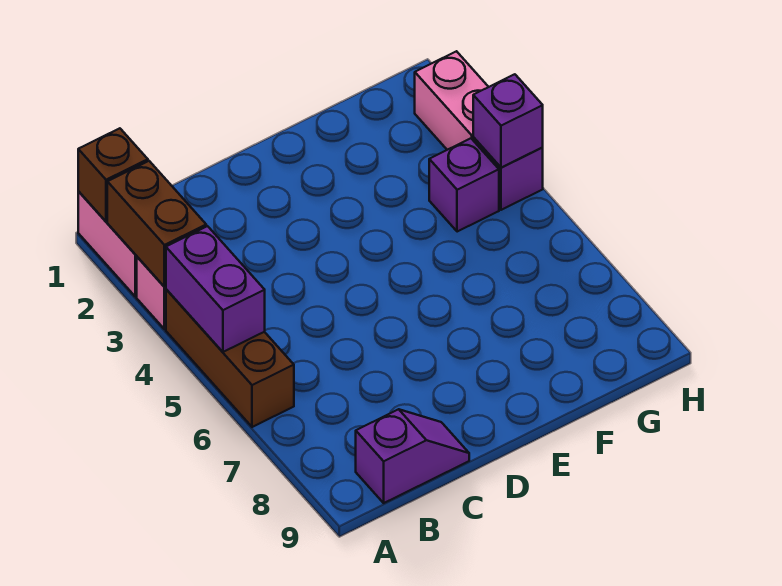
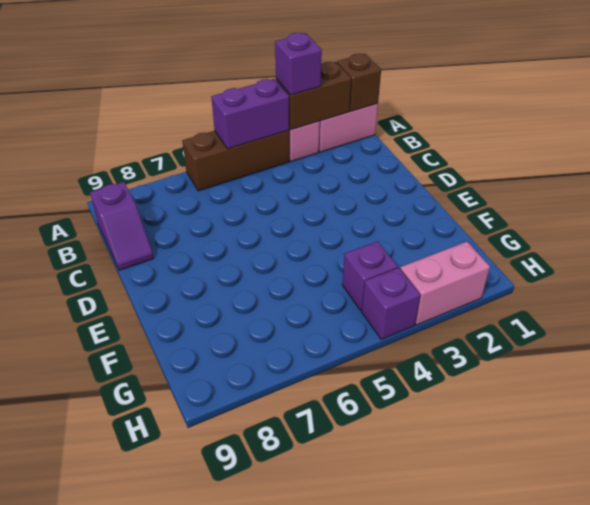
purple brick H4 level 2 -> purple brick A3 level 3

